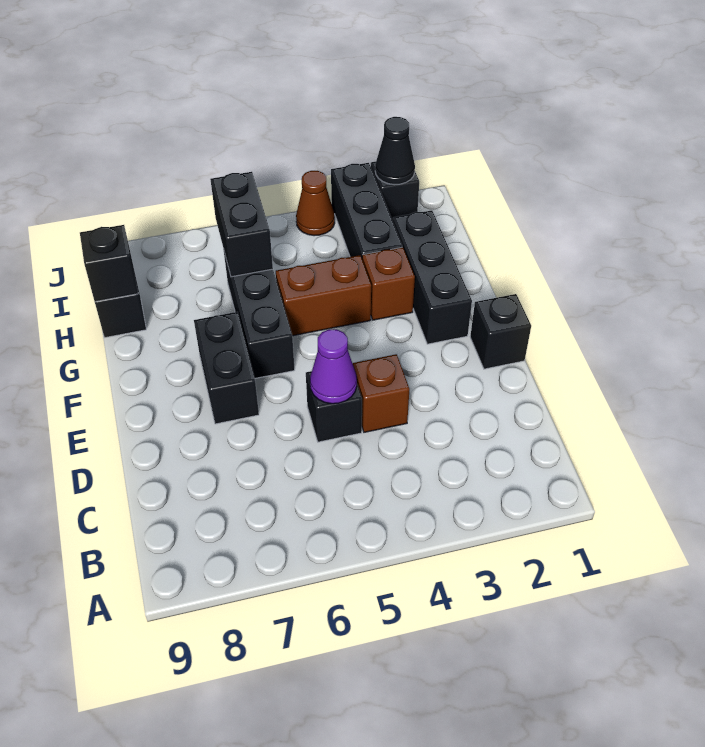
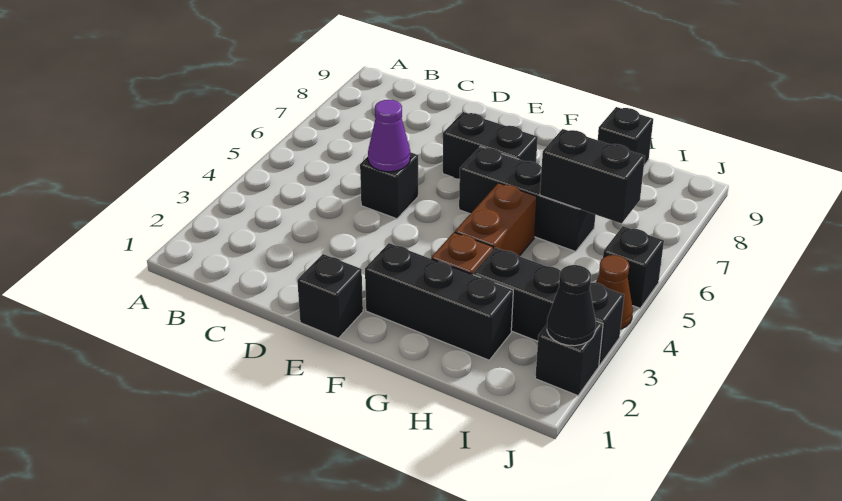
brown brick D4 level 1 -> none
black brick H9 level 2 -> black brick J5 level 1

